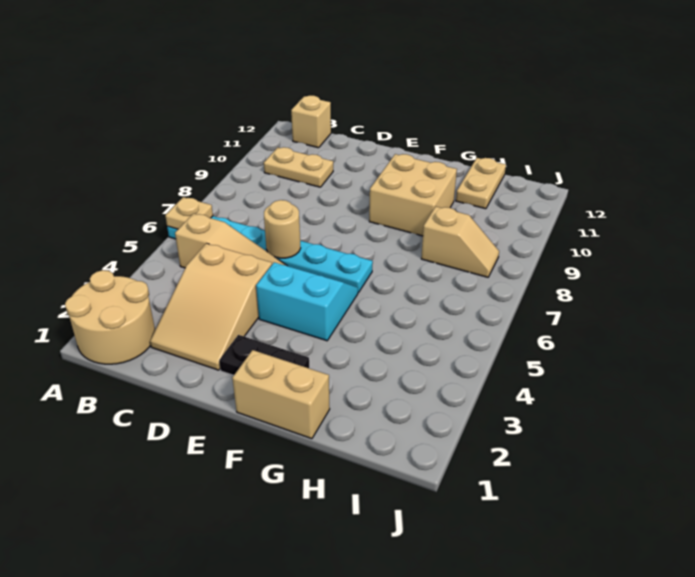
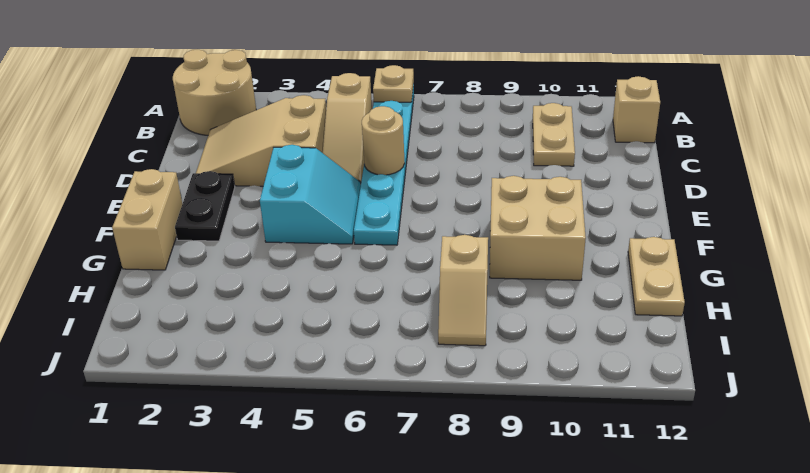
tan plate H11:H12 level 1 -> tan plate G12:H12 level 1

